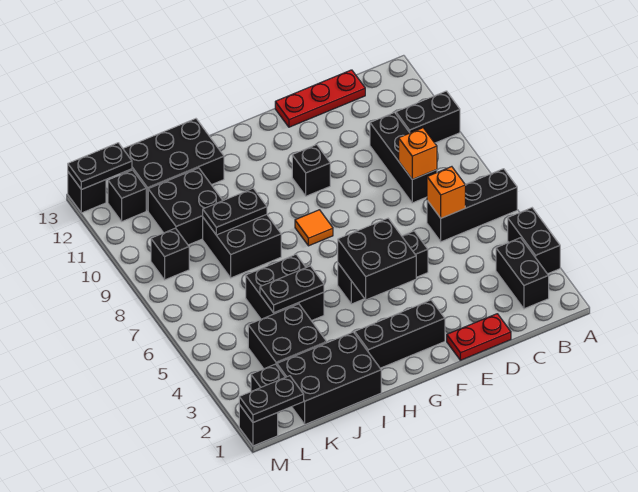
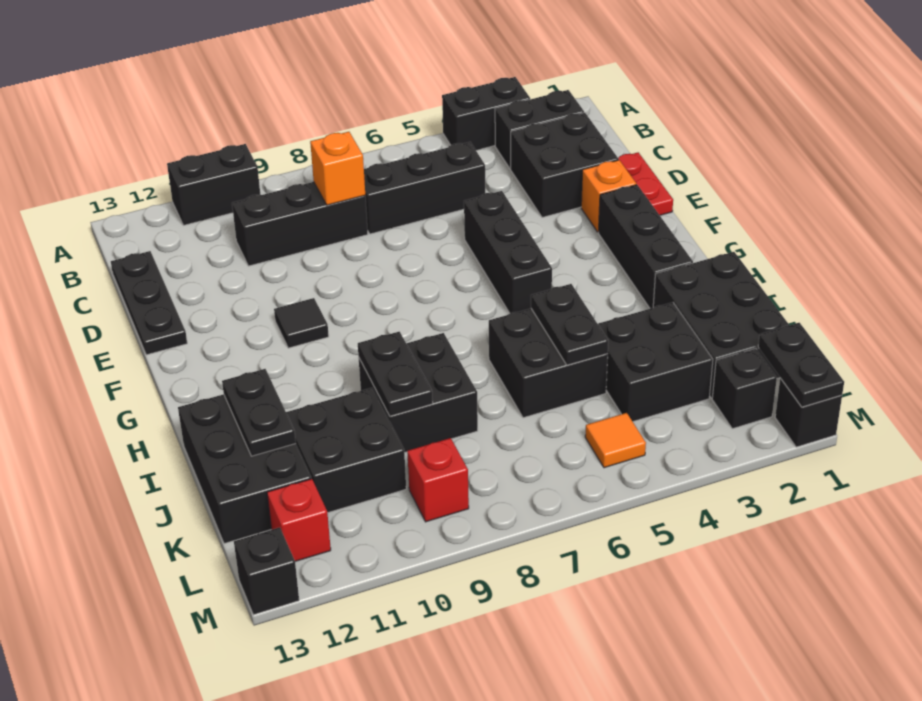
black brick A6:C6 level 1 -> black brick C5:C7 level 1
black brick A10:B10 level 1 -> black brick A10:A11 level 1
orange brick C6 level 2 -> orange brick E2 level 1
red plate C13:E13 level 1 -> black plate C13:E13 level 1
black brick F4:G5 level 2 -> black brick C2:D3 level 1
black brick F10 level 1 -> black tile F10 level 1
orange tile G8 level 1 -> orange tile L5 level 1
black brick L9 level 1 -> red brick L9 level 1
black brick L12 level 1 -> red brick L12 level 1
black plate L13:M13 level 2 -> black plate I12:J12 level 2

